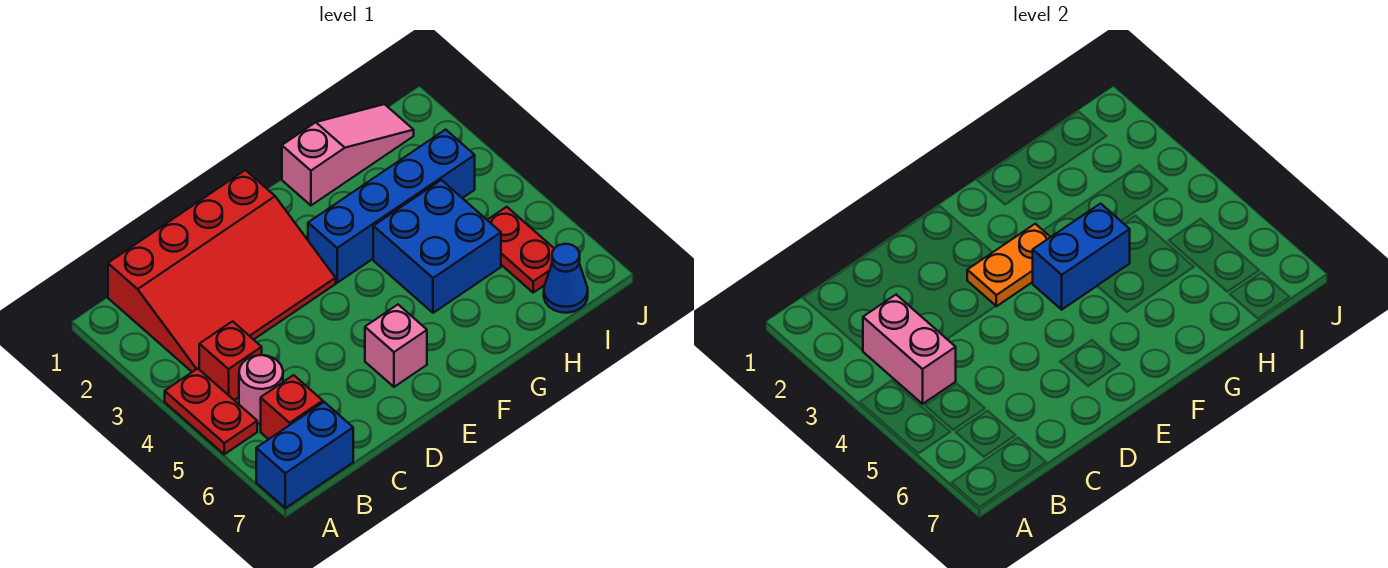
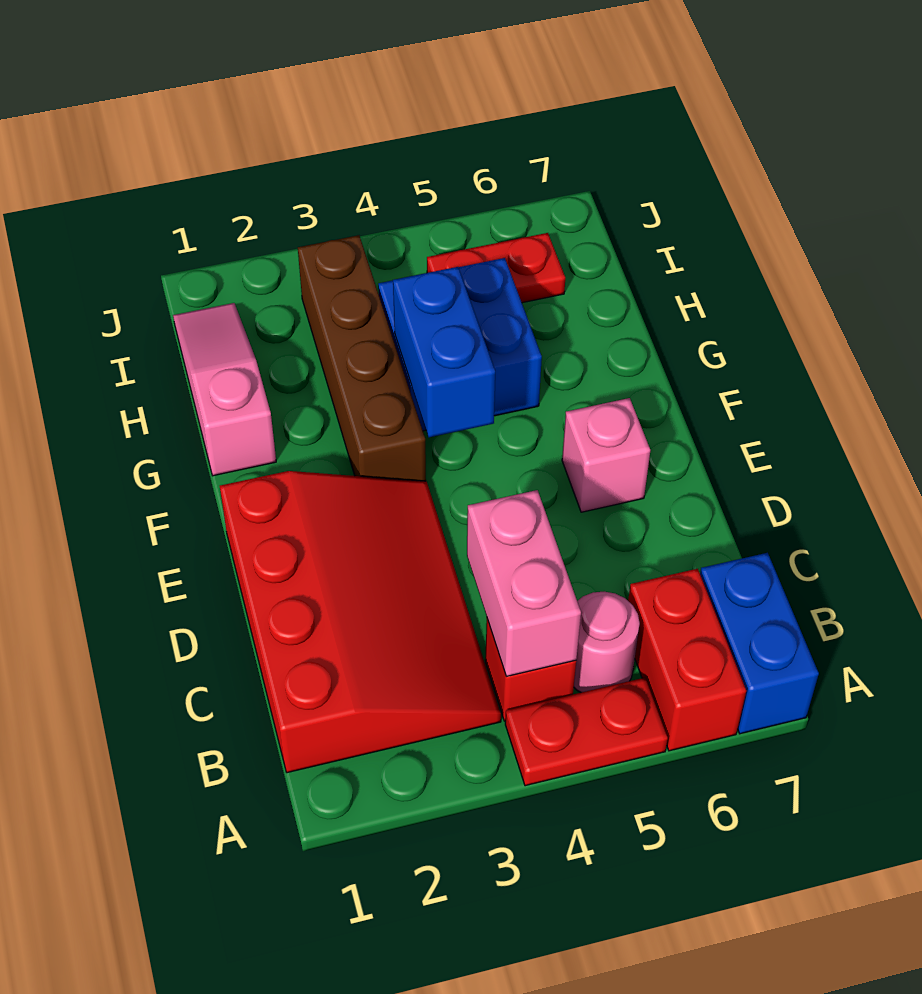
pink brick B3:B4 level 2 -> pink brick B4:C4 level 2
red brick B6 level 1 -> red brick A6:B6 level 1
orange plate E3:F3 level 2 -> none
blue brick F3:I3 level 1 -> brown brick F3:I3 level 1
blue cone I7 level 1 -> none

